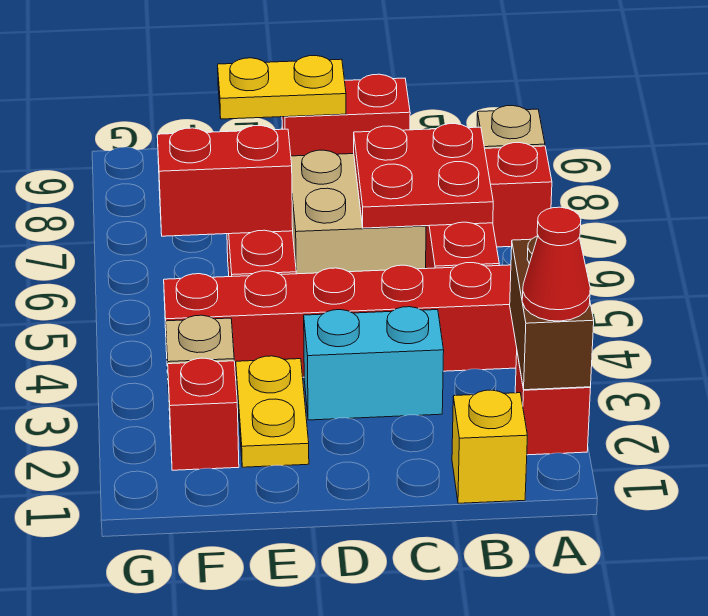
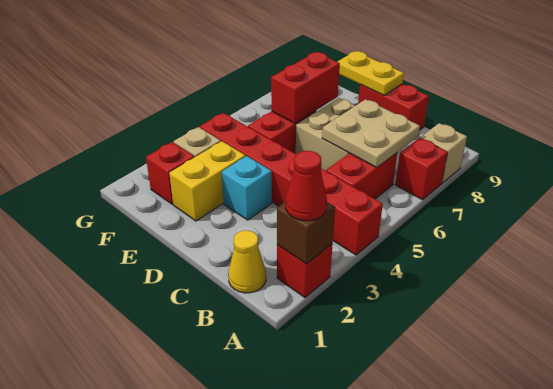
brown brick A2:A3 level 2 -> brown brick A2 level 2
yellow brick B1 level 1 -> yellow cone B1 level 1
red plate B6:C7 level 2 -> tan plate B6:C7 level 2
cyan brick C3:D3 level 1 -> cyan brick D3 level 1
yellow plate E2:E3 level 1 -> yellow brick E2:E3 level 1
red brick E6:F6 level 2 -> red brick E6:E7 level 2

